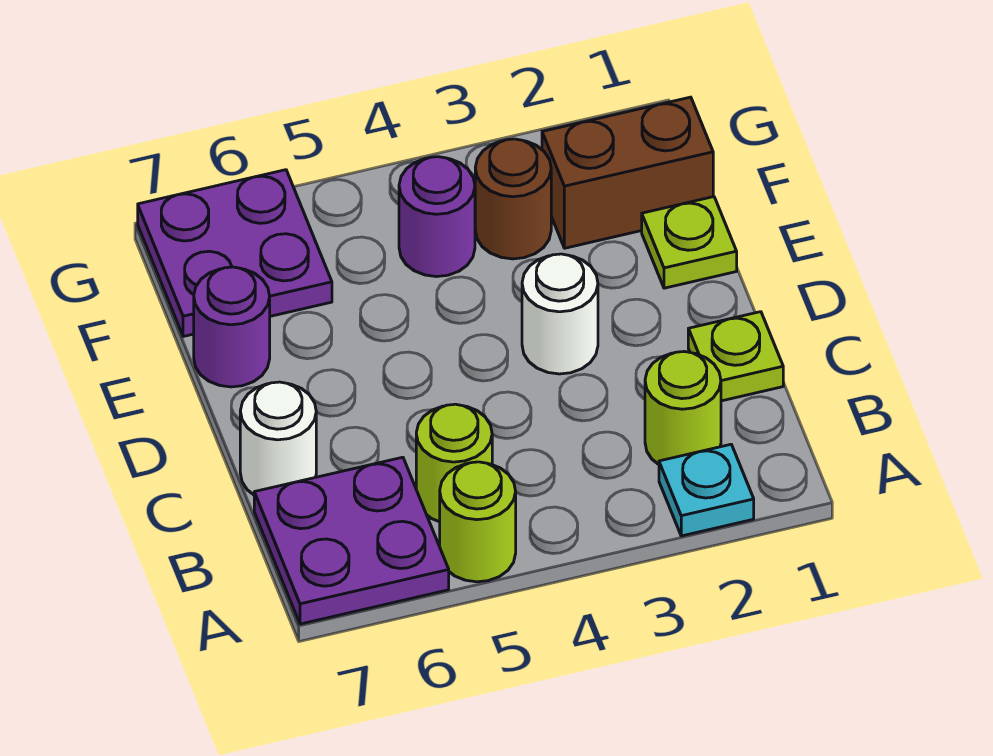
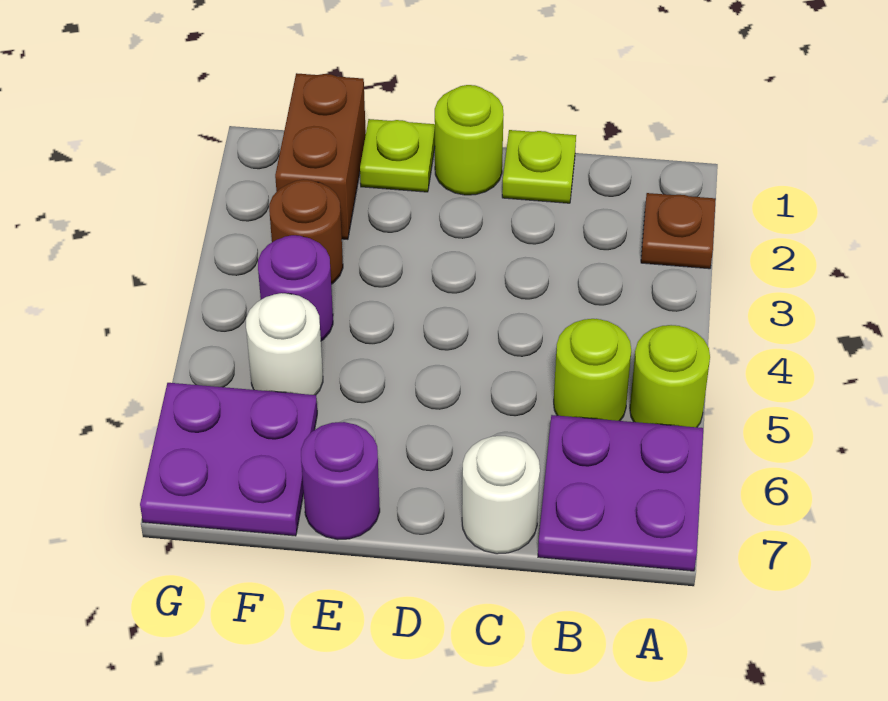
cyan plate A2 level 1 -> brown plate A2 level 1
lime round brick B2 level 1 -> lime round brick D1 level 1
white round brick D3 level 1 -> white round brick F5 level 1

